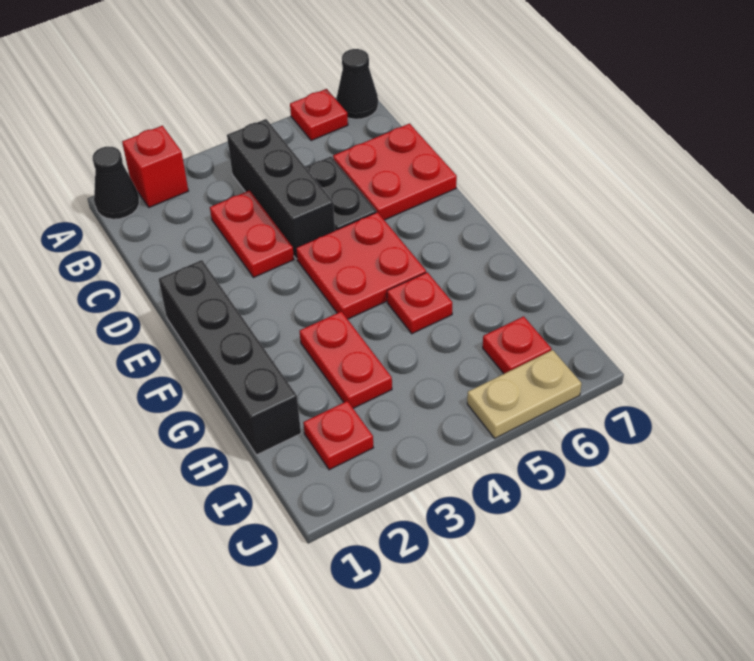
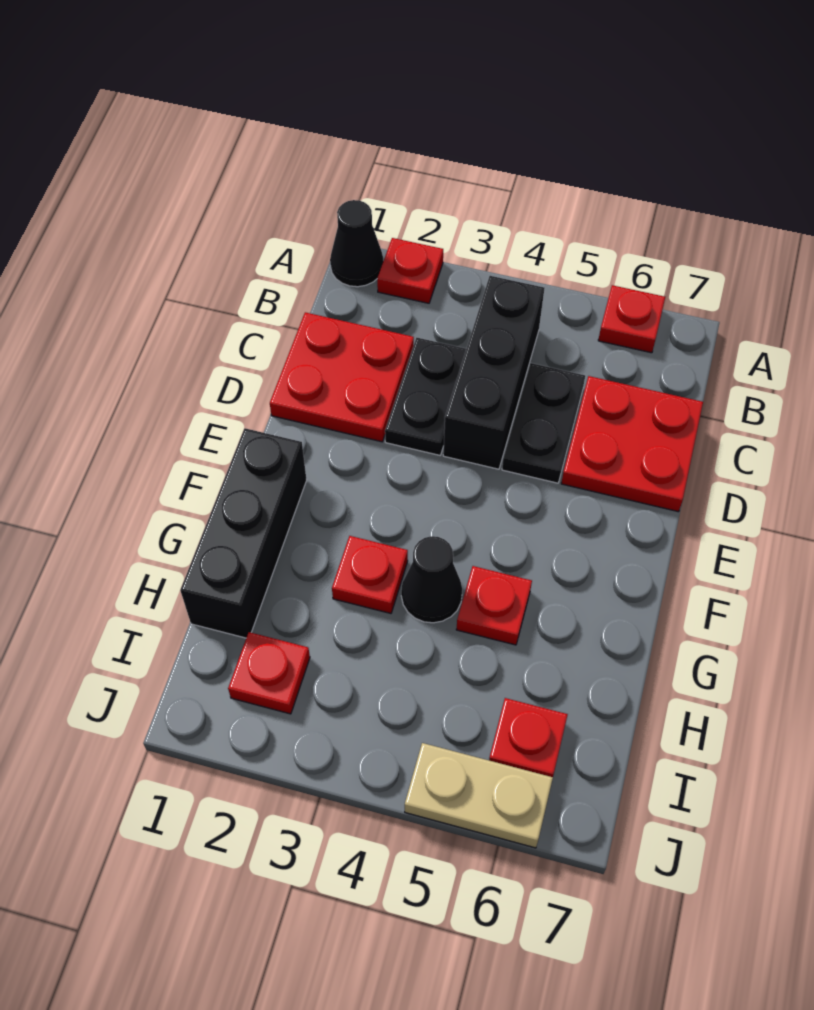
red brick A2 level 1 -> red plate A2 level 1
black cone A7 level 1 -> black cone G4 level 1
red plate C3:D3 level 1 -> black plate C3:D3 level 1
black brick E1:H1 level 1 -> black brick F1:H1 level 1
red plate E4:F5 level 1 -> red plate C1:D2 level 1
red plate G3:H3 level 1 -> red plate G3 level 1

